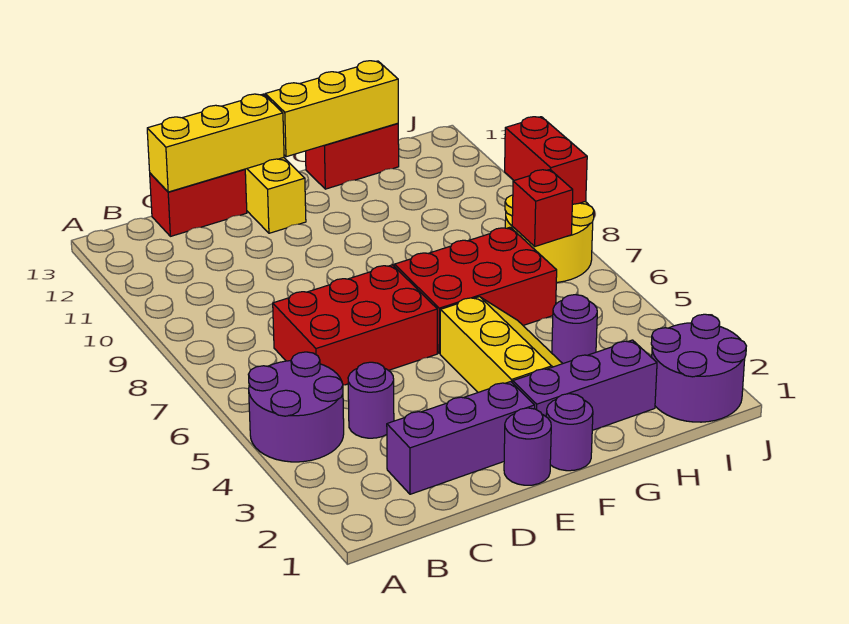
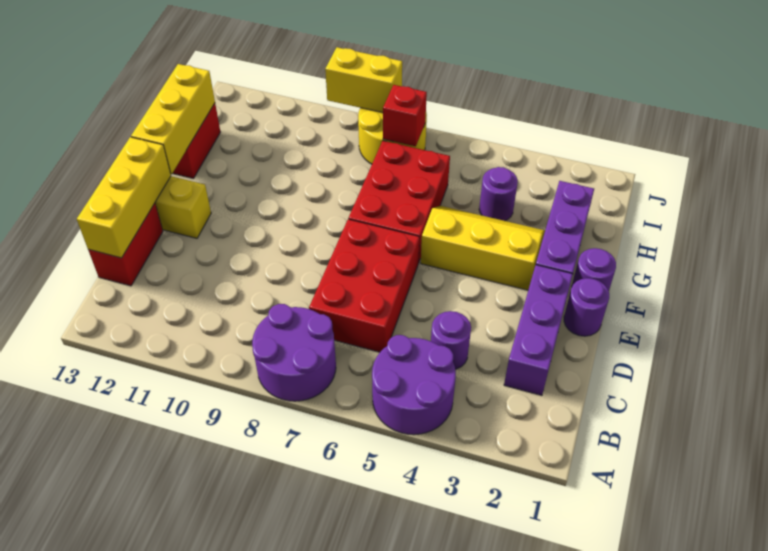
purple round brick I1:J2 level 1 -> purple round brick A7:B8 level 1
red brick J8:J9 level 2 -> yellow brick J8:J9 level 2

